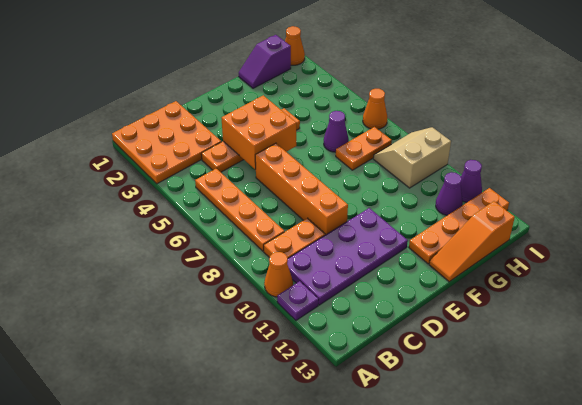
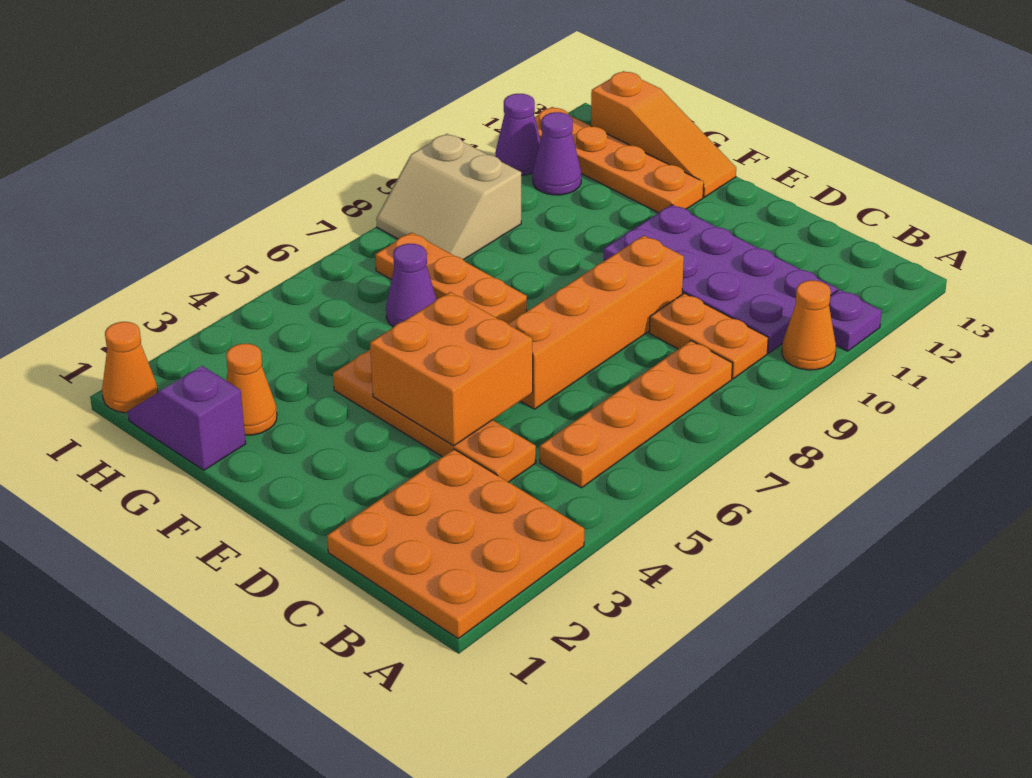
purple slope G1:H1 level 1 top H -> purple slope G1:H1 level 1 top G
orange plate G7:H7 level 1 -> orange plate F7:H7 level 1
orange cone I6 level 1 -> orange cone G2 level 1

